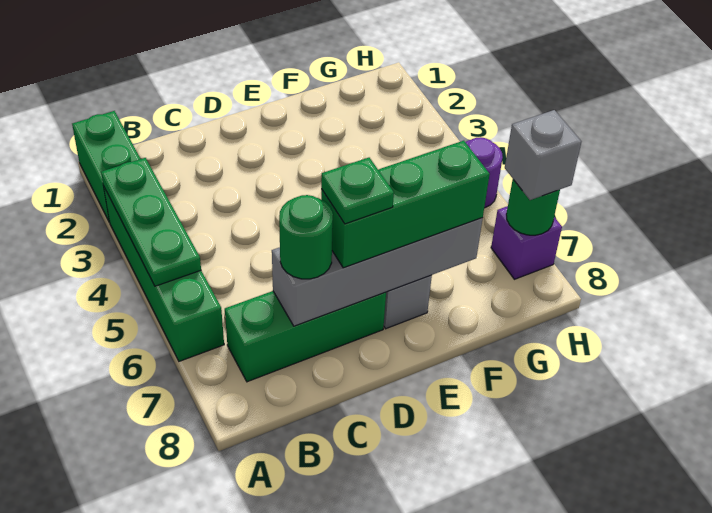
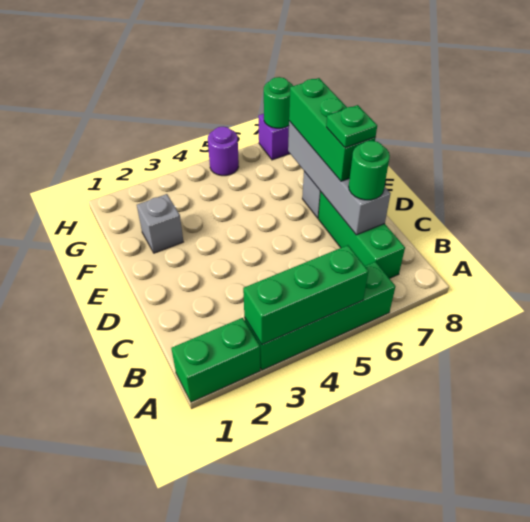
green plate A3:A5 level 2 -> green brick A3:A5 level 2
grey brick H7 level 3 -> grey brick F2 level 1

